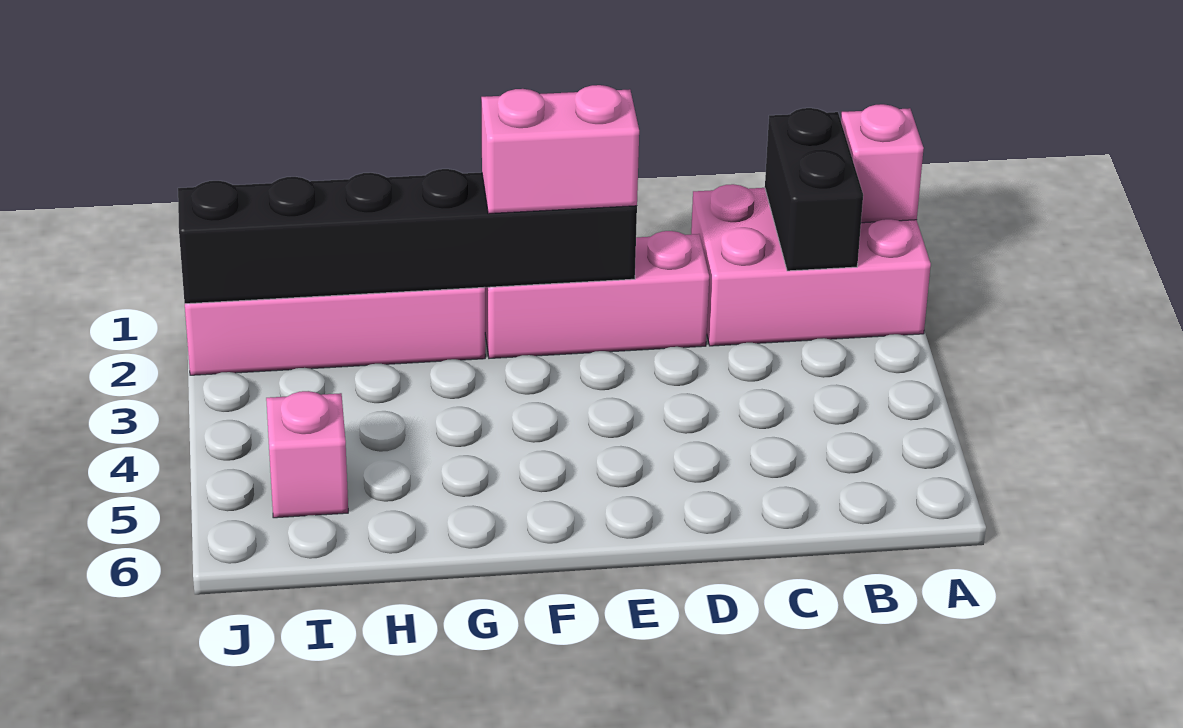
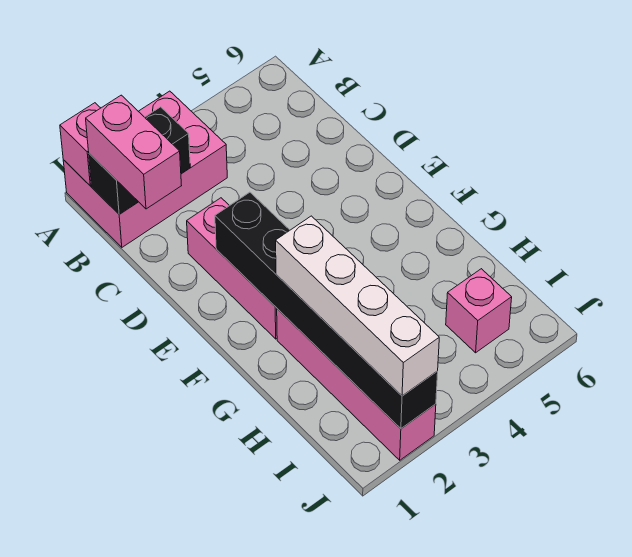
pink brick A1:C2 level 1 -> pink brick A1:B3 level 1
pink brick E2:F2 level 3 -> pink brick B1:C1 level 3
none -> white brick G2:J2 level 3

